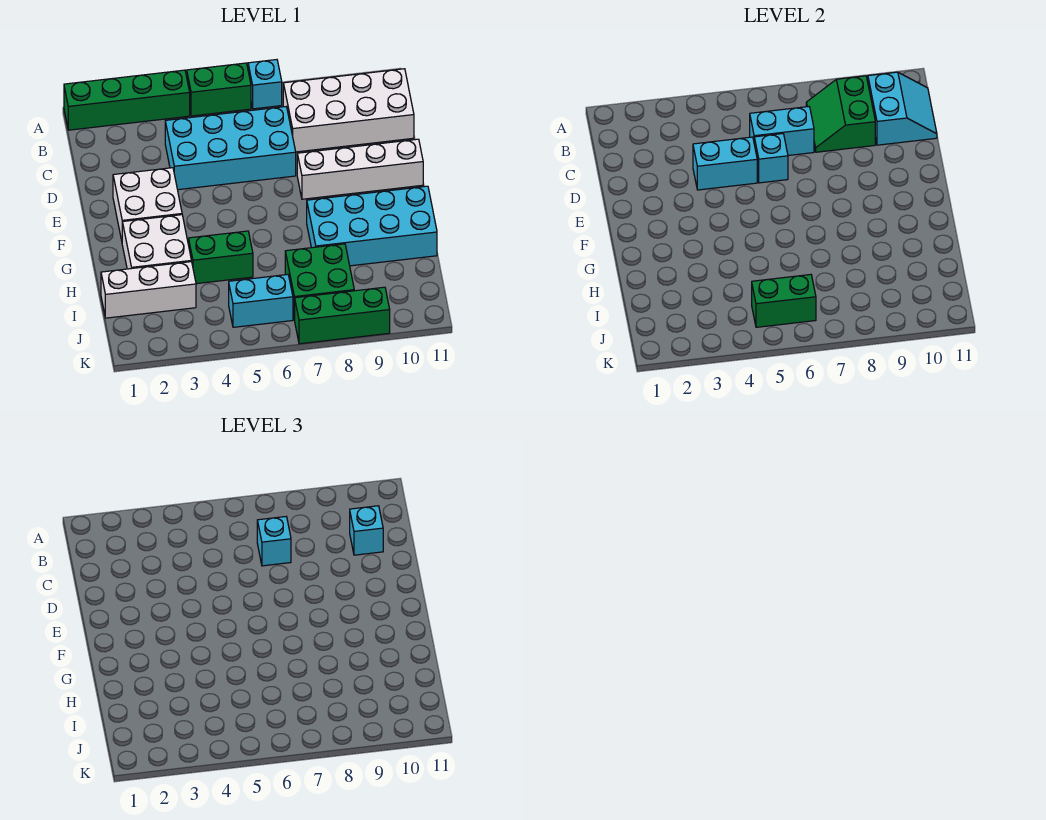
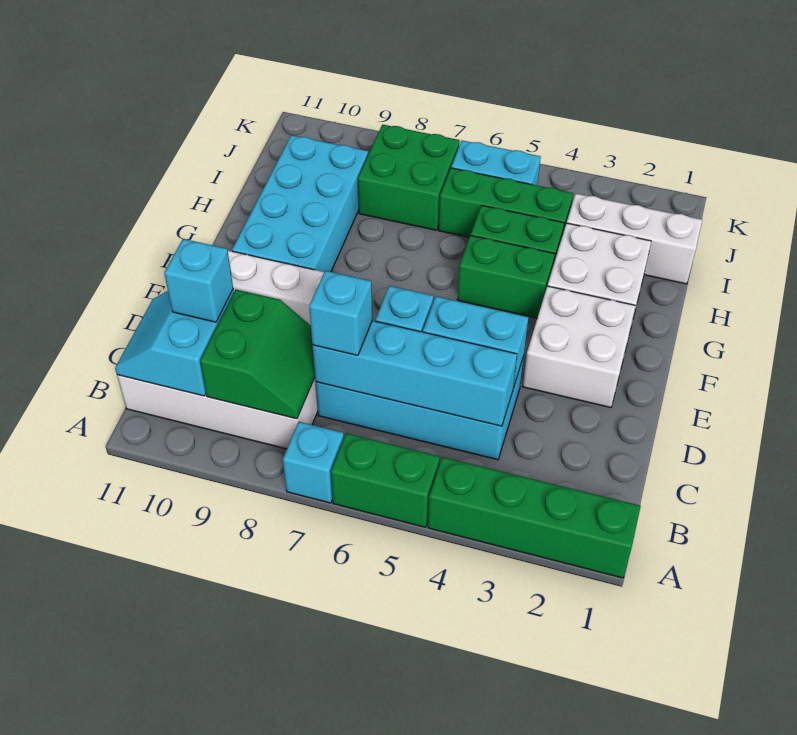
cyan brick C6:C7 level 2 -> cyan brick C4:C7 level 2
cyan brick G8:H11 level 1 -> cyan brick F9:I10 level 1
green brick J5:J6 level 2 -> green brick G4:G5 level 1
green brick K7:K9 level 1 -> green brick I4:I6 level 1

